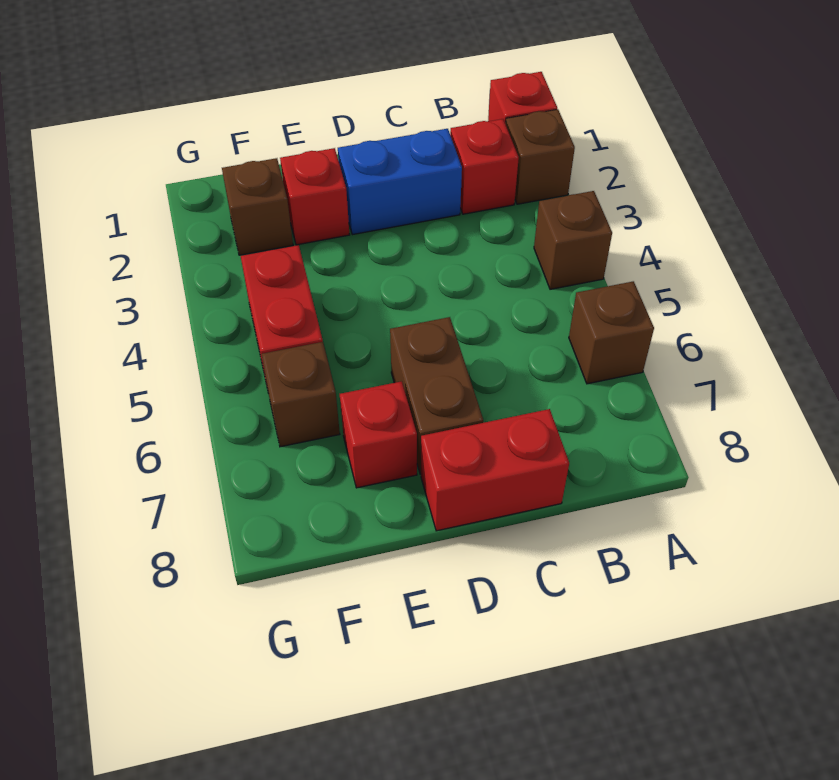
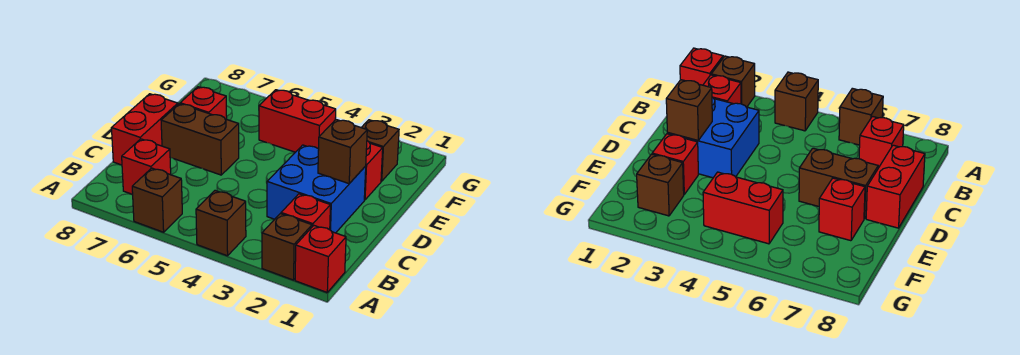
none -> red brick B7 level 1
blue brick C2:D2 level 1 -> blue brick C2:D3 level 1
brown brick F6 level 1 -> brown brick D2 level 2

